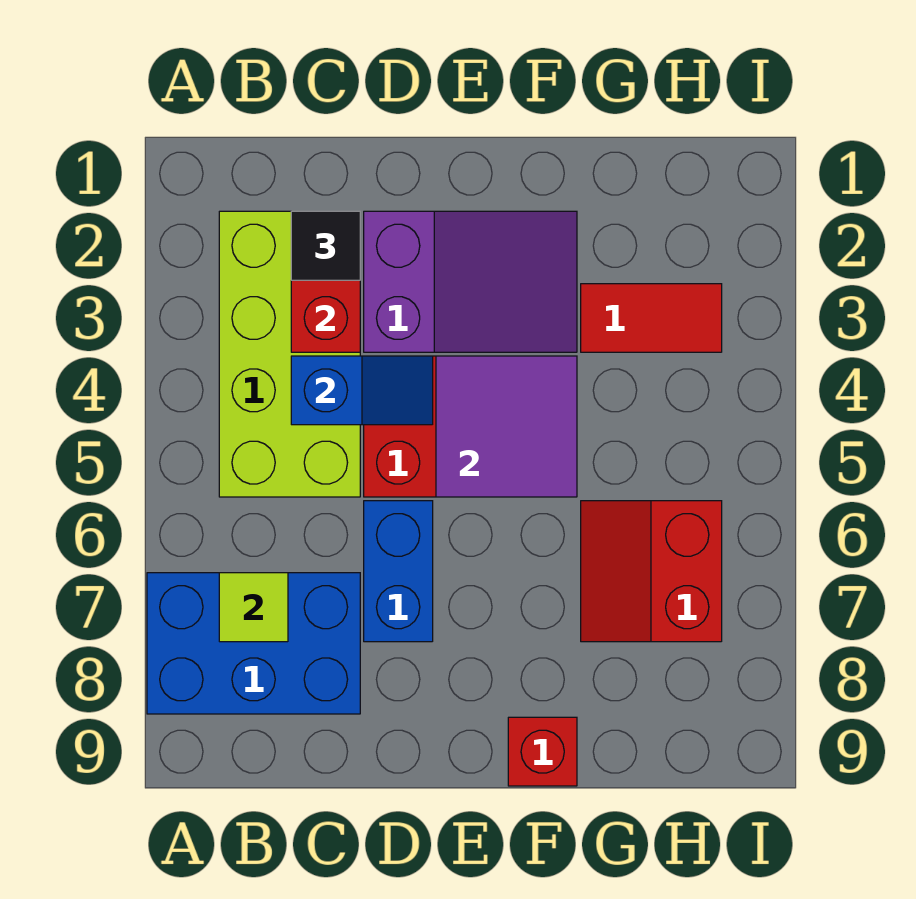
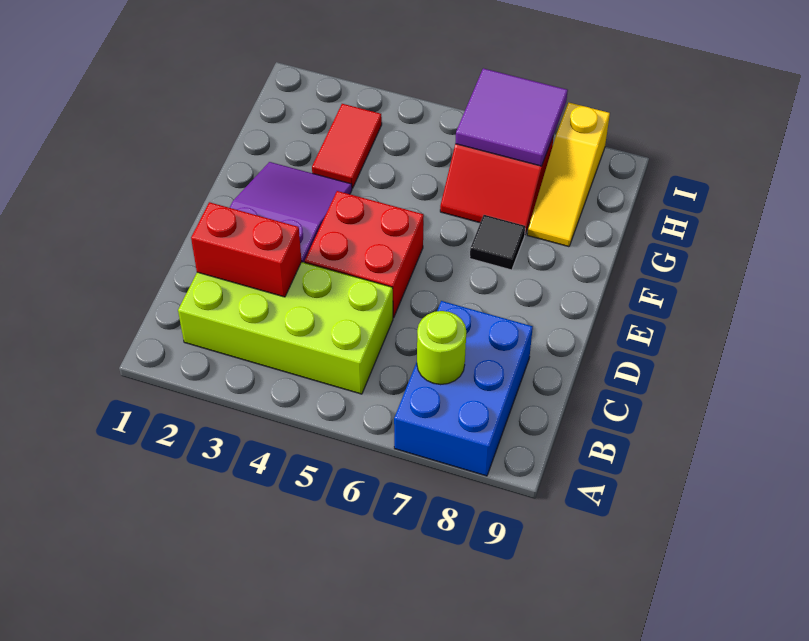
lime tile B7 level 2 -> lime round brick B7 level 2
black tile C2 level 3 -> black tile F7 level 1
blue slope C4:D4 level 2 top C -> none
blue brick D6:D7 level 1 -> none
purple tile E4:F5 level 2 -> purple tile H6:I7 level 2
red brick F9 level 1 -> none
none -> yellow slope G8:I8 level 1 top I

